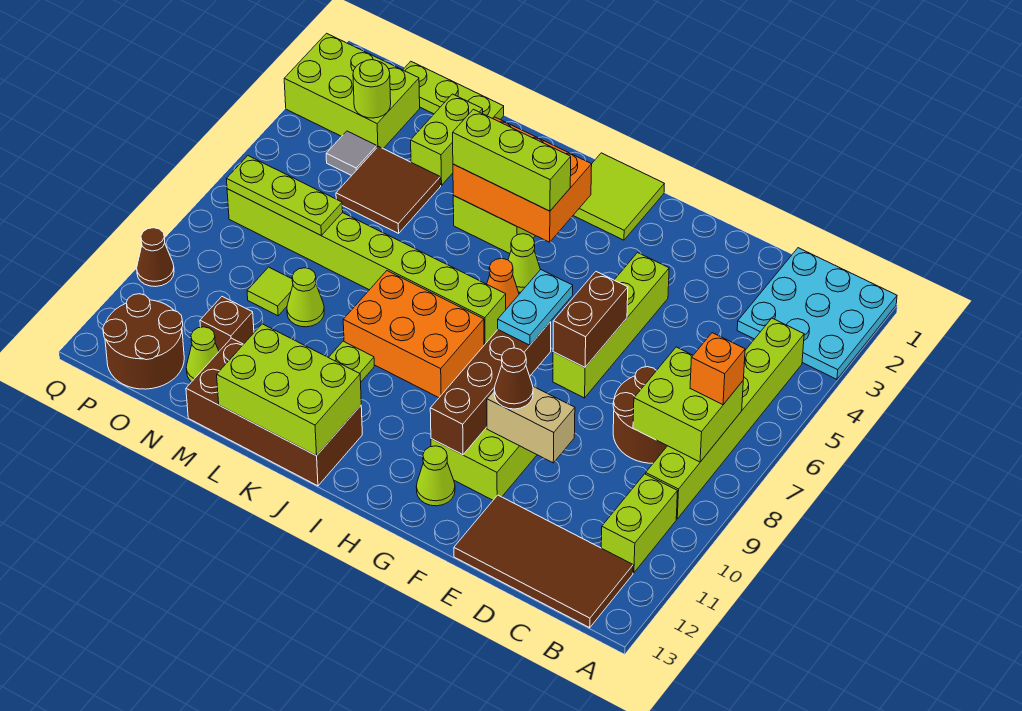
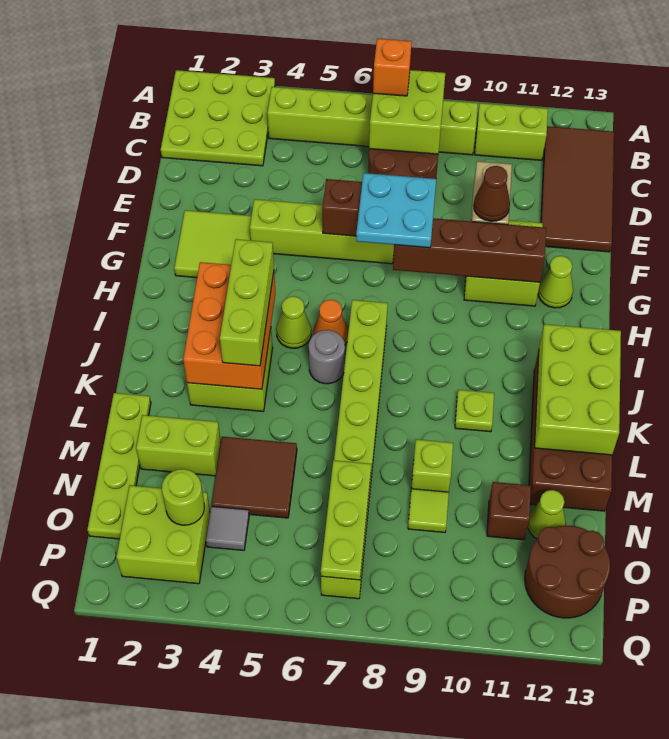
cyan plate A1:C3 level 1 -> lime plate A1:C3 level 1
cyan plate G7:G8 level 3 -> cyan plate F7:G8 level 3
lime tile H1:I2 level 1 -> lime tile F2:G3 level 1
orange brick I8:K9 level 1 -> none
none -> grey round brick J6 level 1
lime plate M1:O1 level 1 -> lime plate L1:O1 level 1
lime cone M9 level 1 -> lime brick M9 level 1
lime brick O2:Q3 level 1 -> lime brick O2:P3 level 1
brown cone Q10 level 1 -> none

